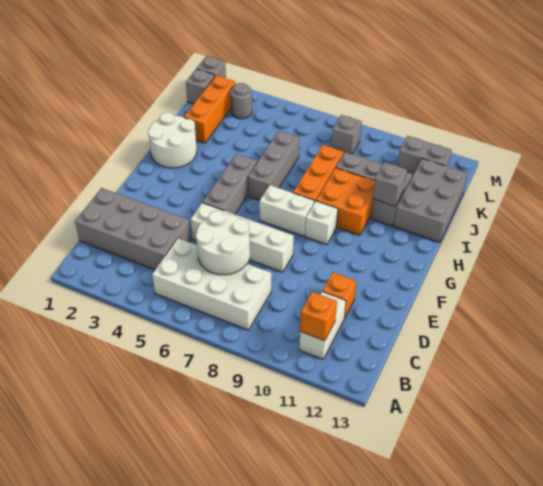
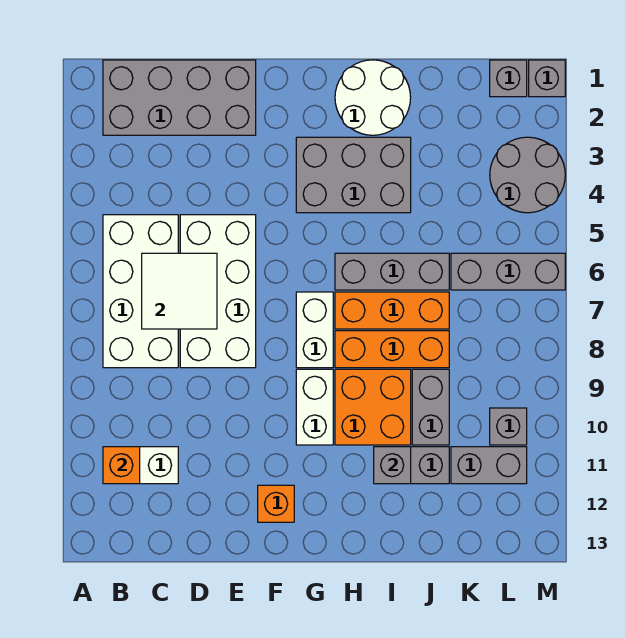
grey brick C1:D4 level 1 -> grey brick B1:E2 level 1
white round brick C6:D7 level 2 -> white tile C6:D7 level 2
orange brick D11 level 1 -> orange brick F12 level 1
white brick E5:E8 level 1 -> white brick D5:E8 level 1
grey brick F5:H5 level 1 -> grey brick K6:M6 level 1
white brick G9 level 1 -> white brick G9:G10 level 1
grey brick I12:K13 level 1 -> grey brick G3:I4 level 1
orange brick J2:L2 level 1 -> orange brick H7:J7 level 1
grey round brick L3 level 1 -> grey round brick L3:M4 level 1
grey brick L8 level 1 -> grey brick L10 level 1
grey brick L11:L12 level 1 -> grey brick K11:L11 level 1

